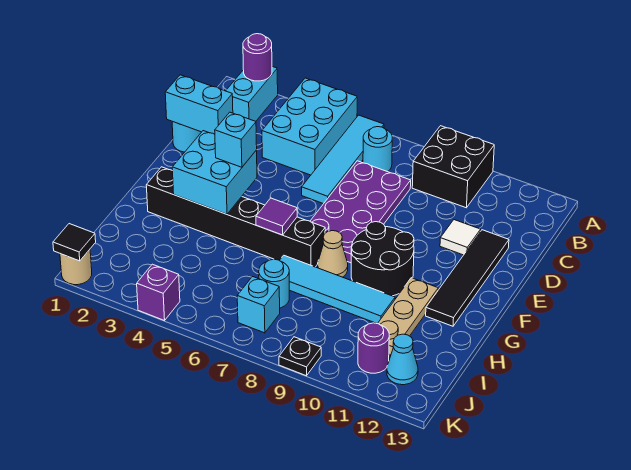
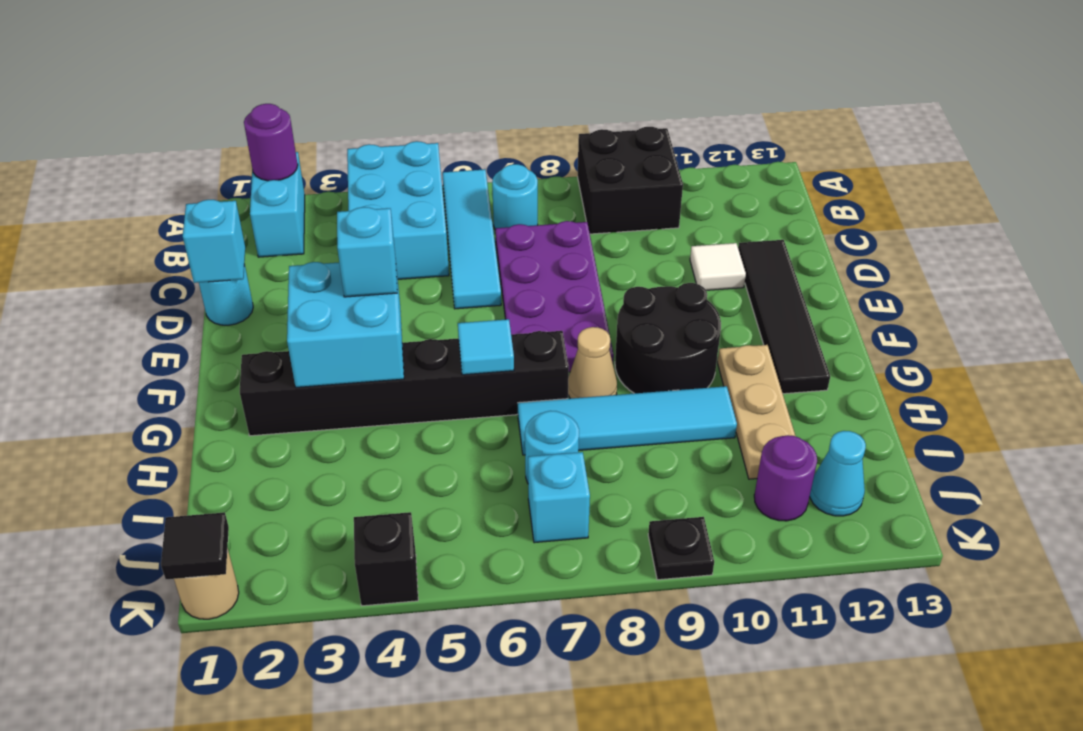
cyan brick D1:D2 level 2 -> cyan brick D1 level 2
purple tile G6 level 2 -> cyan tile G6 level 2
purple brick K4 level 1 -> black brick K4 level 1

